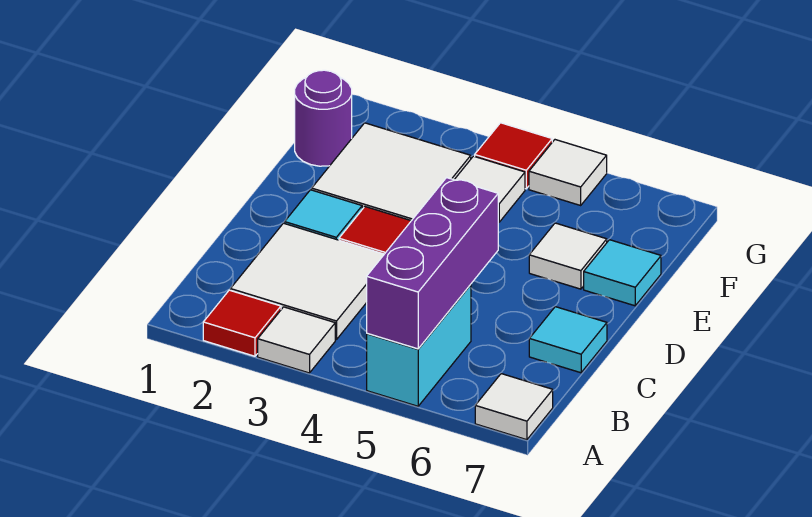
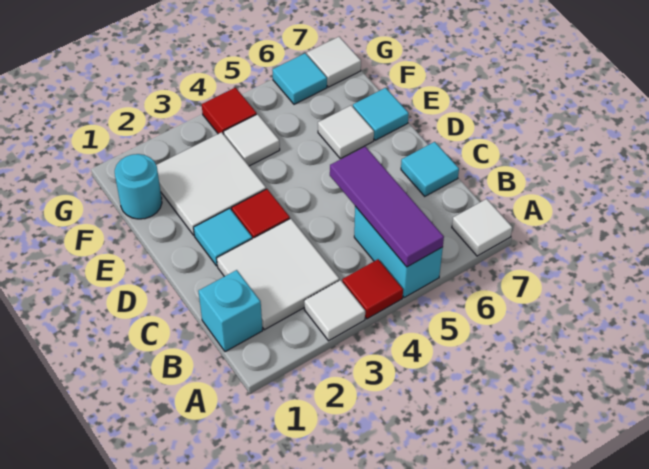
red tile A2 level 1 -> red tile A4 level 1
purple brick A5:C5 level 2 -> purple tile A5:C5 level 2
none -> cyan brick B1 level 1
purple round brick F1 level 1 -> cyan round brick F1 level 1
white tile G5 level 1 -> white tile G7 level 1
none -> cyan tile G6 level 1

